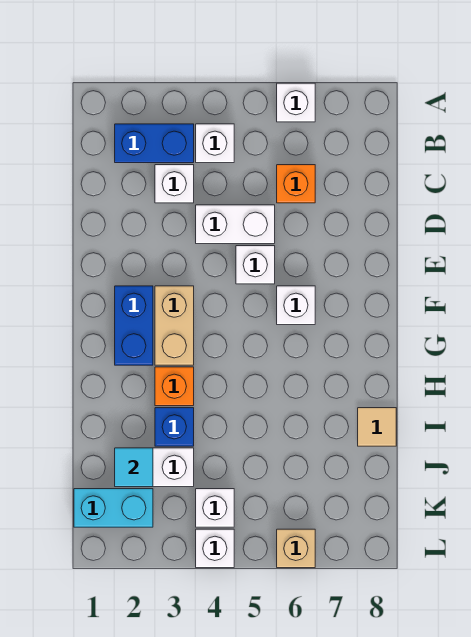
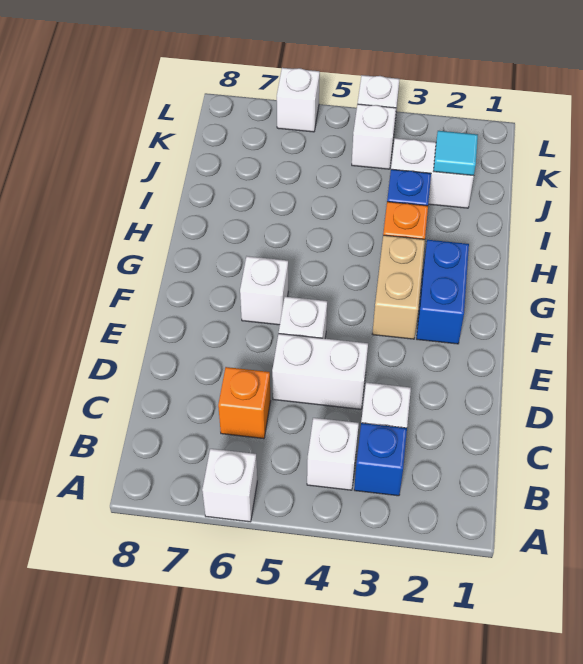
blue brick B2:B3 level 1 -> blue brick B3 level 1
tan tile I8 level 1 -> none
cyan brick K1:K2 level 1 -> none
tan brick L6 level 1 -> white brick L6 level 1

